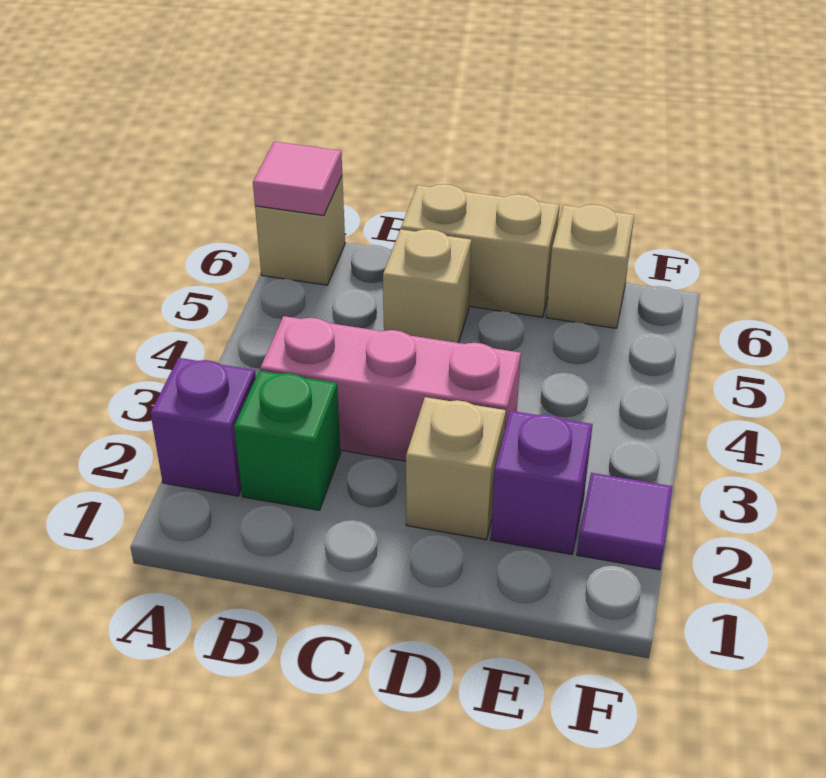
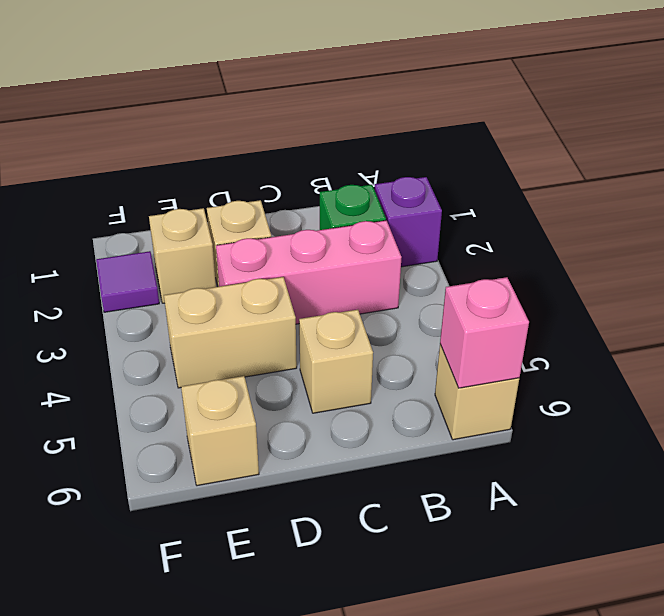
pink tile A6 level 2 -> pink brick A6 level 2
tan brick C6:D6 level 1 -> tan brick D4:E4 level 1
purple brick E2 level 1 -> tan brick E2 level 1

